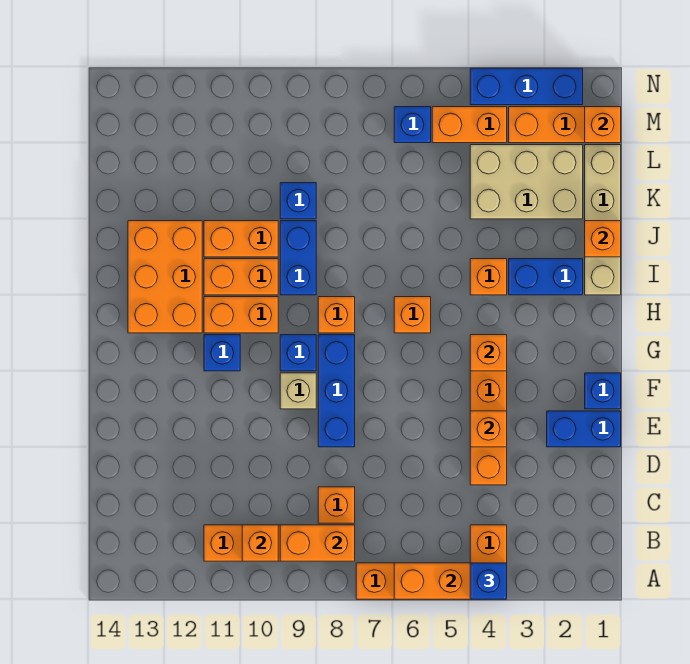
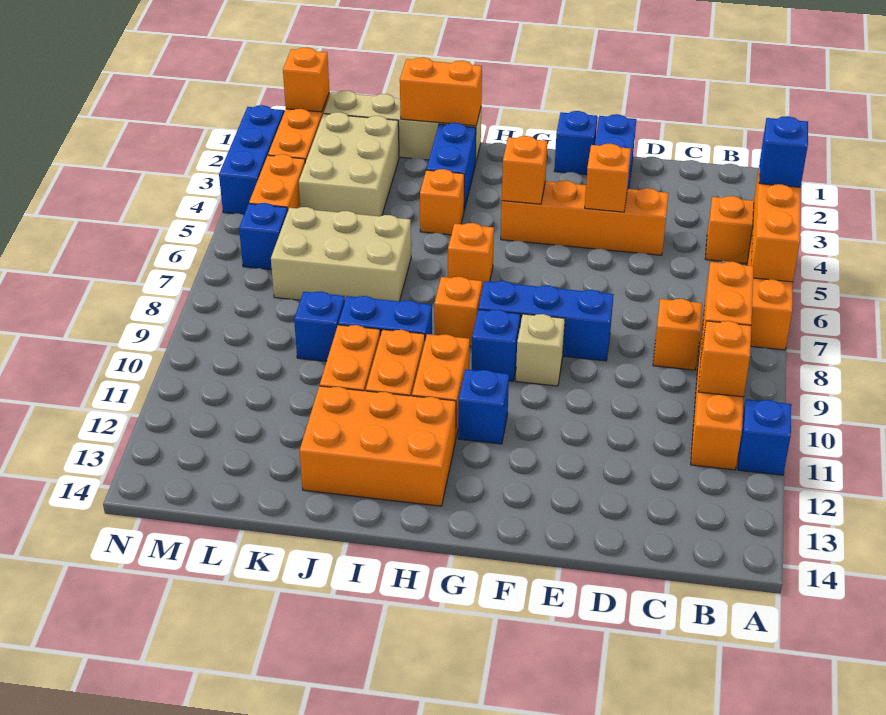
none -> blue brick A11 level 1
orange brick J1 level 2 -> orange brick I1:J1 level 2
none -> tan brick J6:L7 level 1

